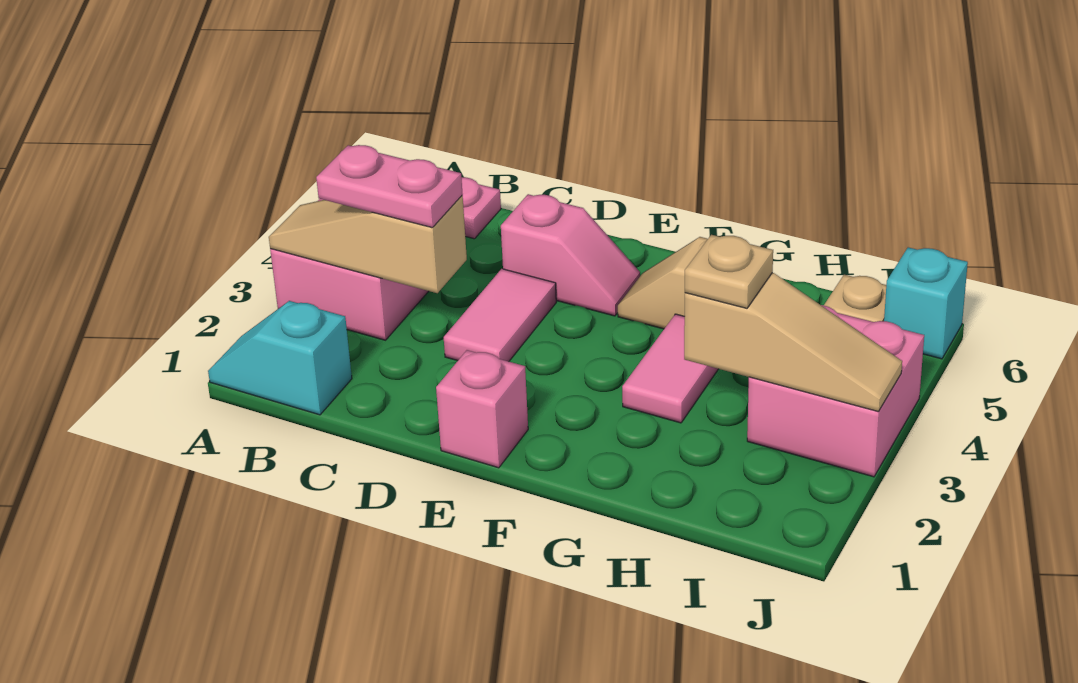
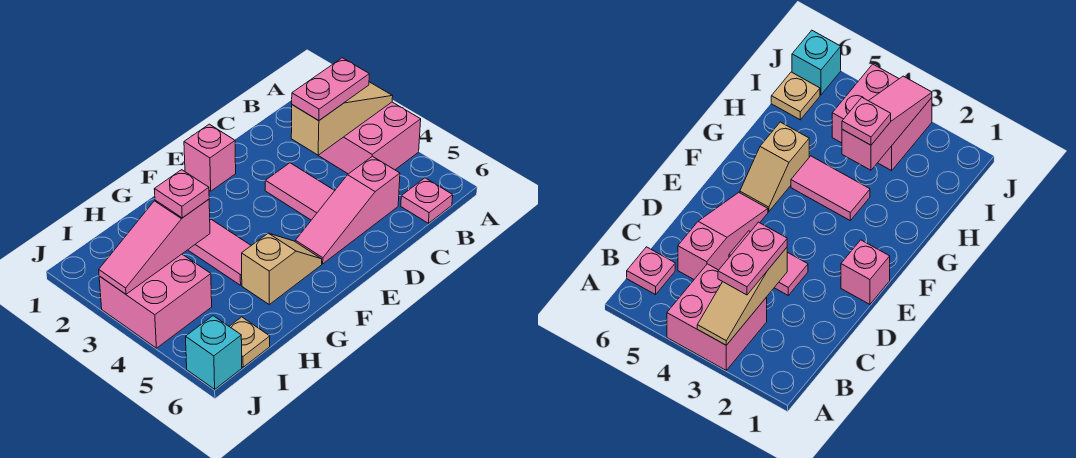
cyan slope A1:B1 level 1 top B -> none
pink slope D5:E5 level 1 top D -> pink slope C5:E5 level 1 top C
tan slope H3:J3 level 2 top H -> pink slope H3:J3 level 2 top H
tan plate H3 level 3 -> pink plate H3 level 3

